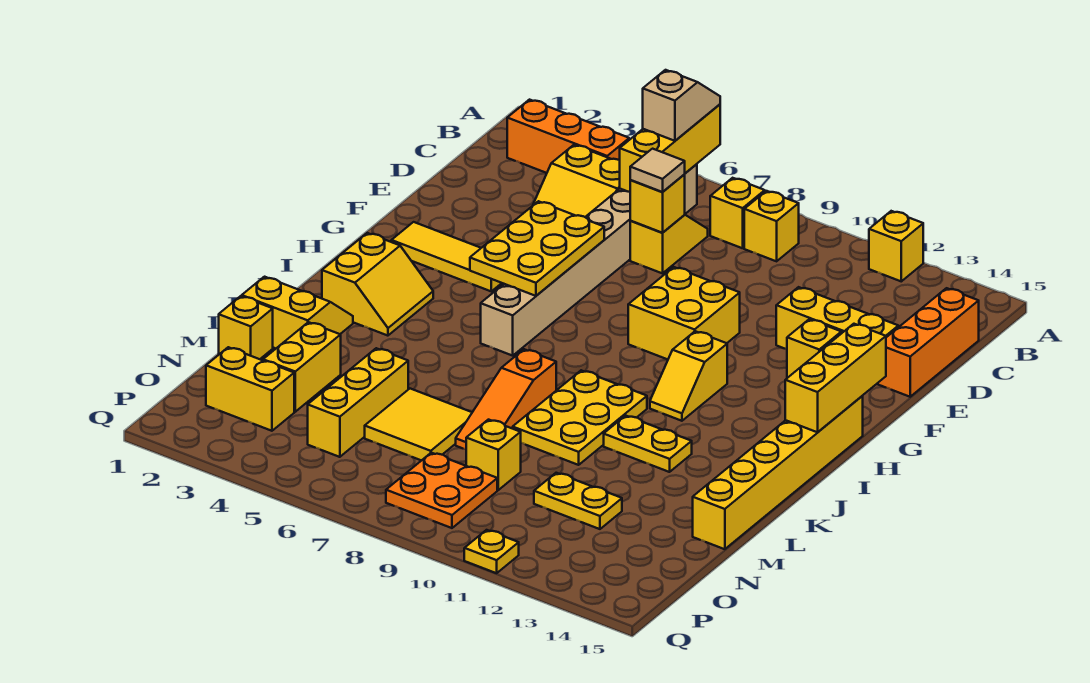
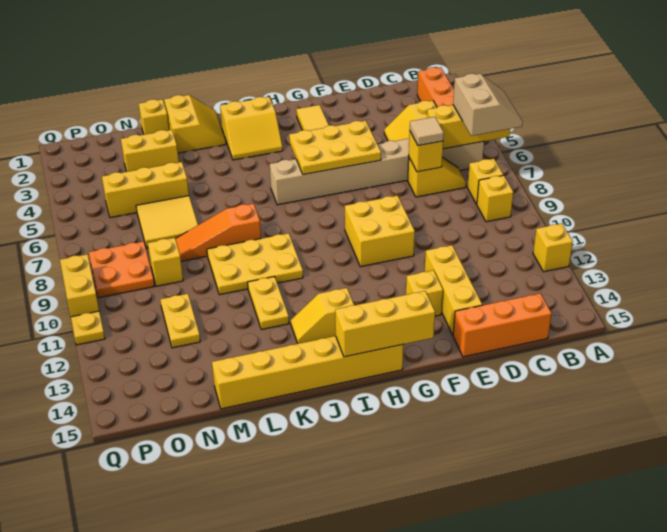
tan slope A6:B6 level 3 top B -> tan slope A6:B7 level 3 top B
yellow slope H11:I11 level 1 top H -> yellow slope I13:J13 level 1 top I
yellow brick O2:O3 level 1 -> yellow brick Q9:Q10 level 1

